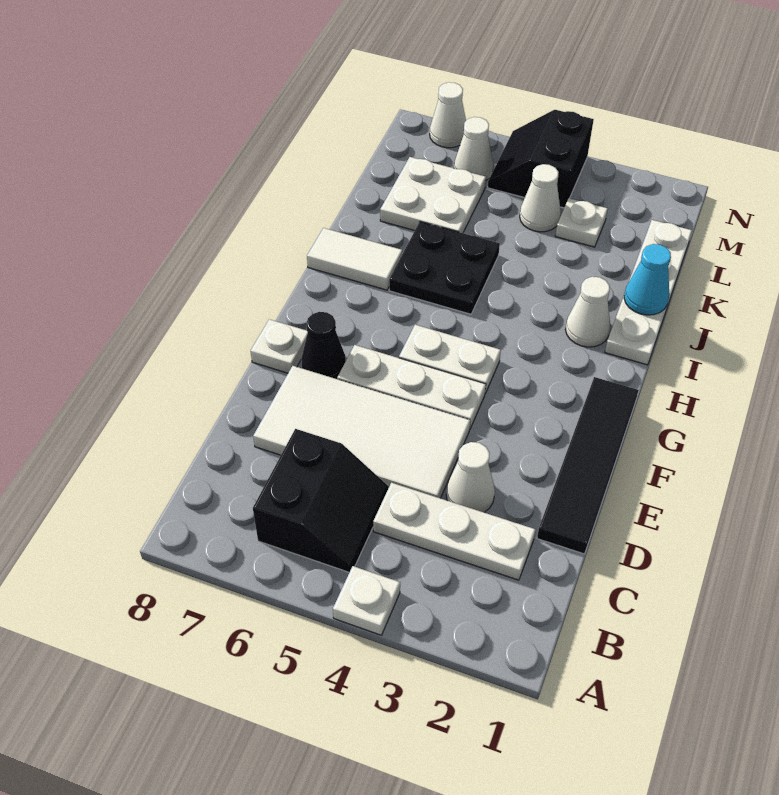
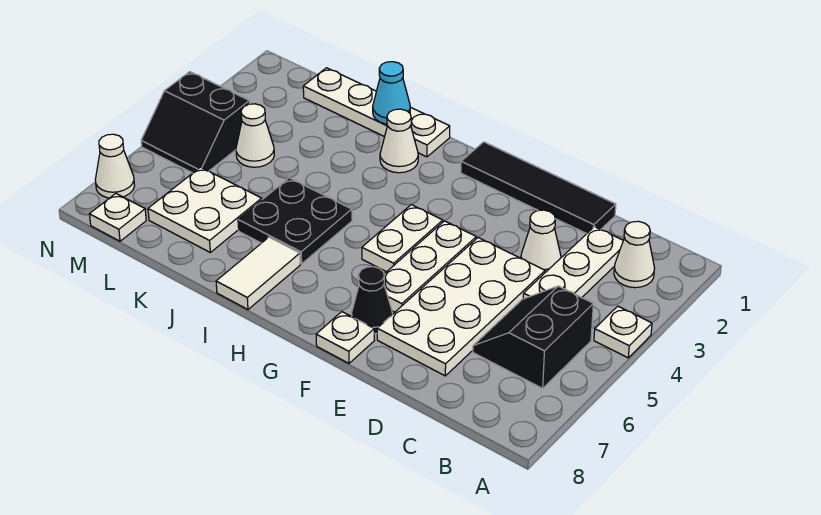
black slope B5:C6 level 1 top 6 -> black slope B5:C6 level 1 top B
white tile D4:E7 level 1 -> white plate D4:E7 level 1
white plate L3 level 1 -> white plate M8 level 1
white cone M6 level 1 -> white cone B2 level 1

